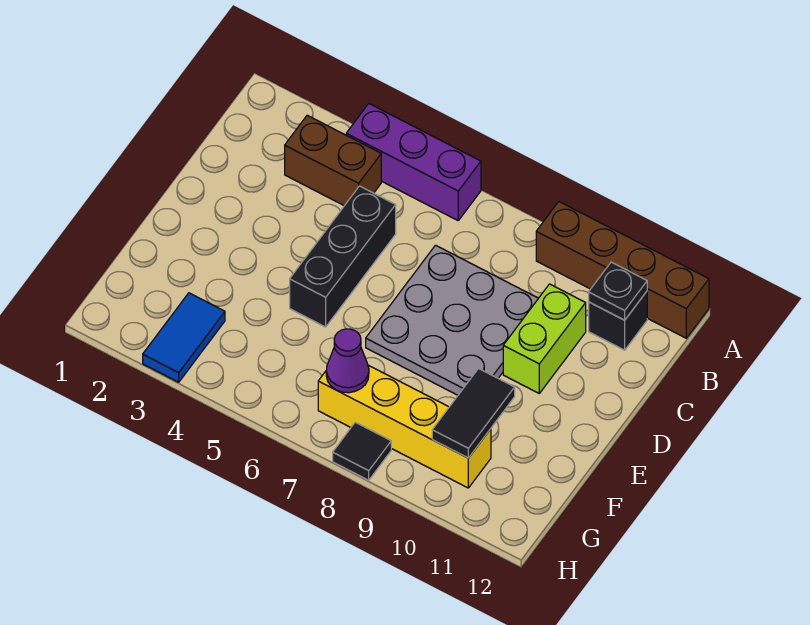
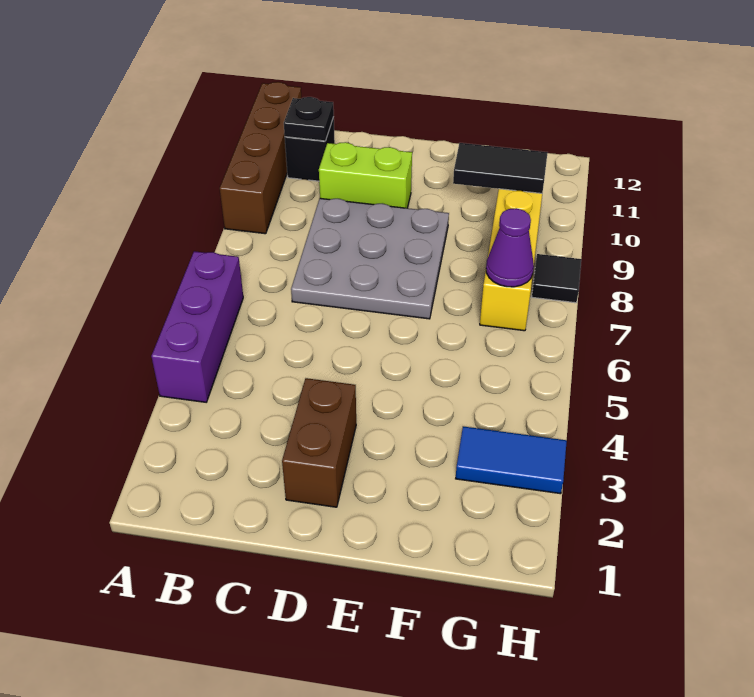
brown brick B3:B4 level 1 -> brown brick D2:D3 level 1
black brick C5:E5 level 1 -> none

